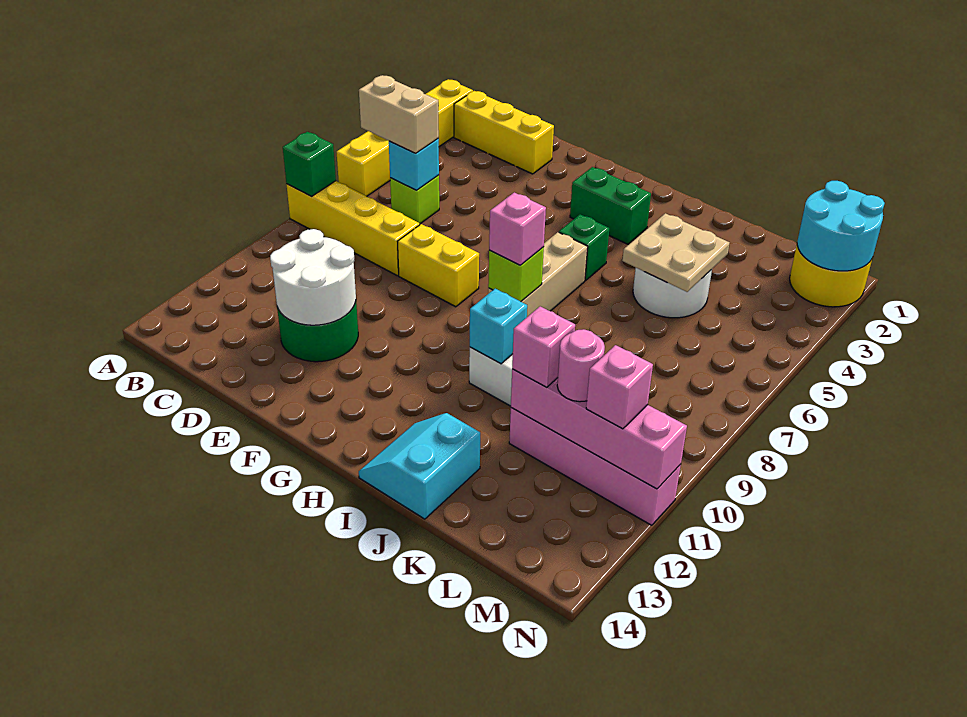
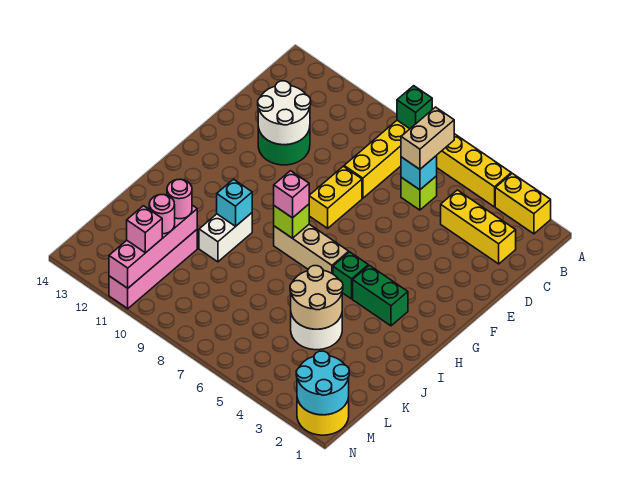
yellow brick B2:D2 level 1 -> yellow brick C2:C4 level 1
green brick G3:H3 level 1 -> green brick H3:H4 level 1
cyan slope I13:J14 level 1 top J -> none
tan plate J4:K5 level 2 -> tan round brick J4:K5 level 2
pink brick K11 level 3 -> pink round brick K11 level 3

